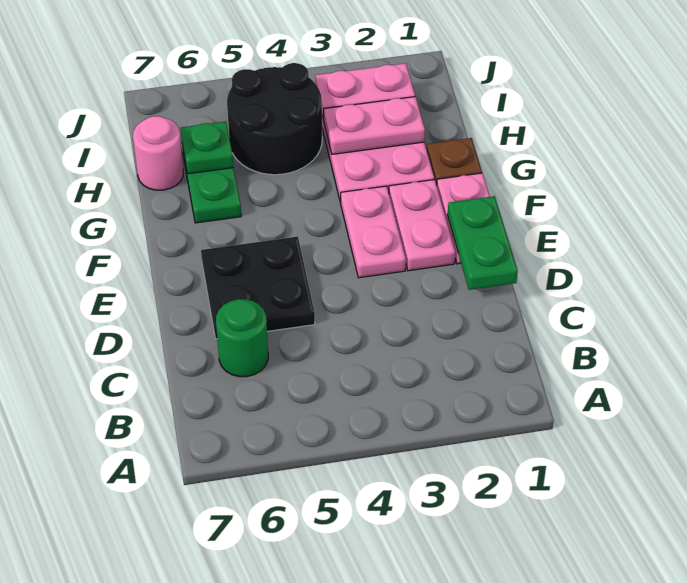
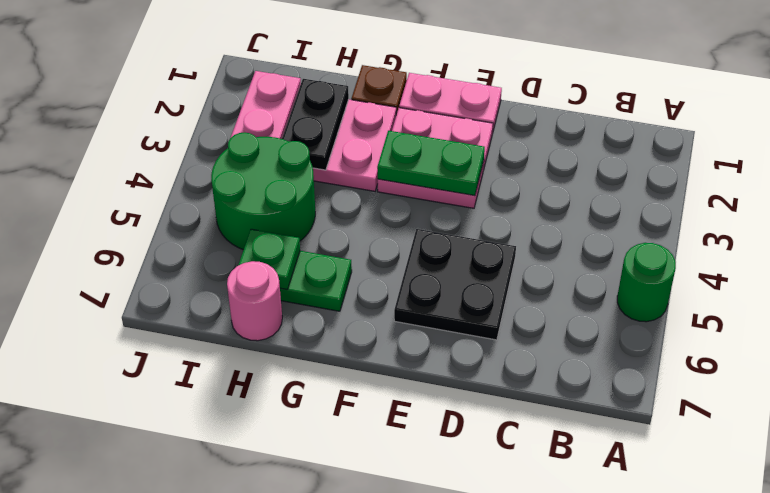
green round brick C6 level 1 -> green round brick A5 level 1
green plate D1:E1 level 2 -> green plate E3:F3 level 2
pink plate H2:H3 level 2 -> black plate H2:H3 level 2
black round brick H4:I5 level 1 -> green round brick H4:I5 level 1

